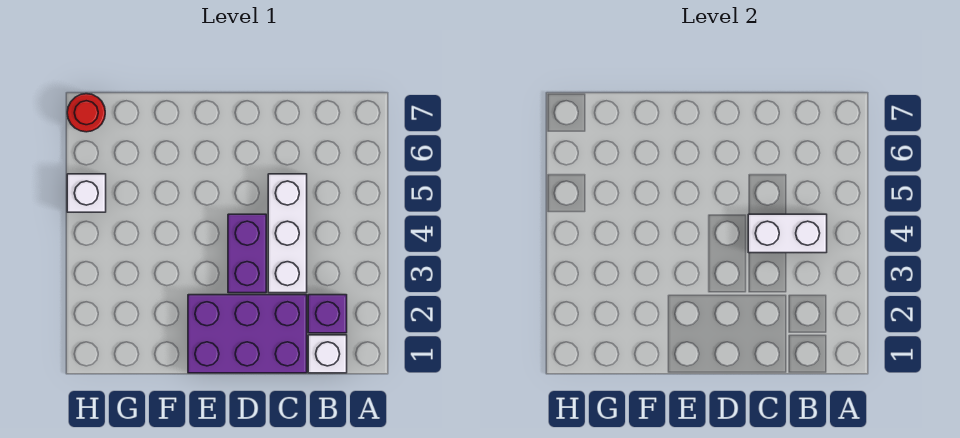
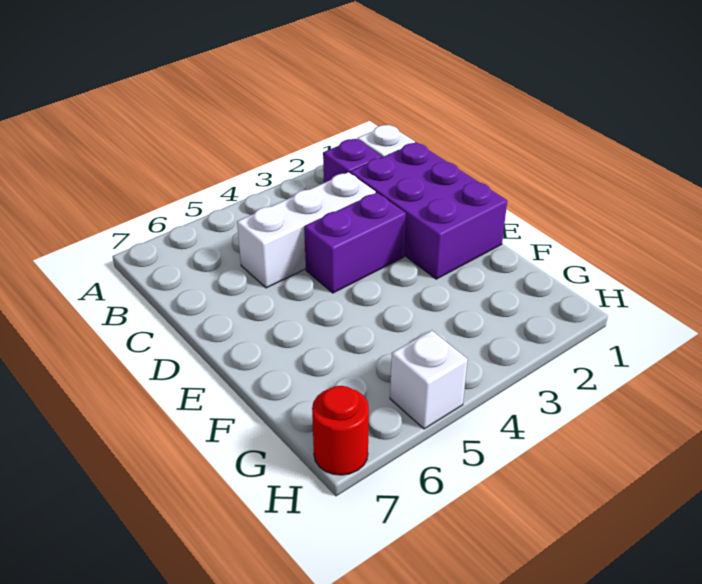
white brick B4:C4 level 2 -> none

